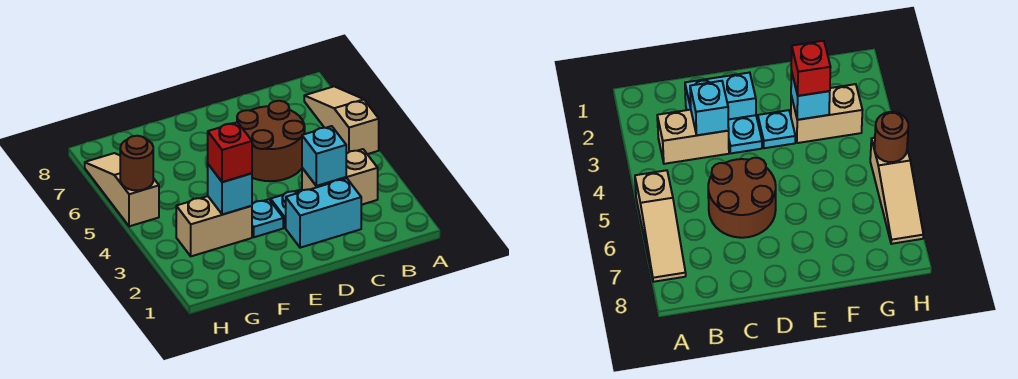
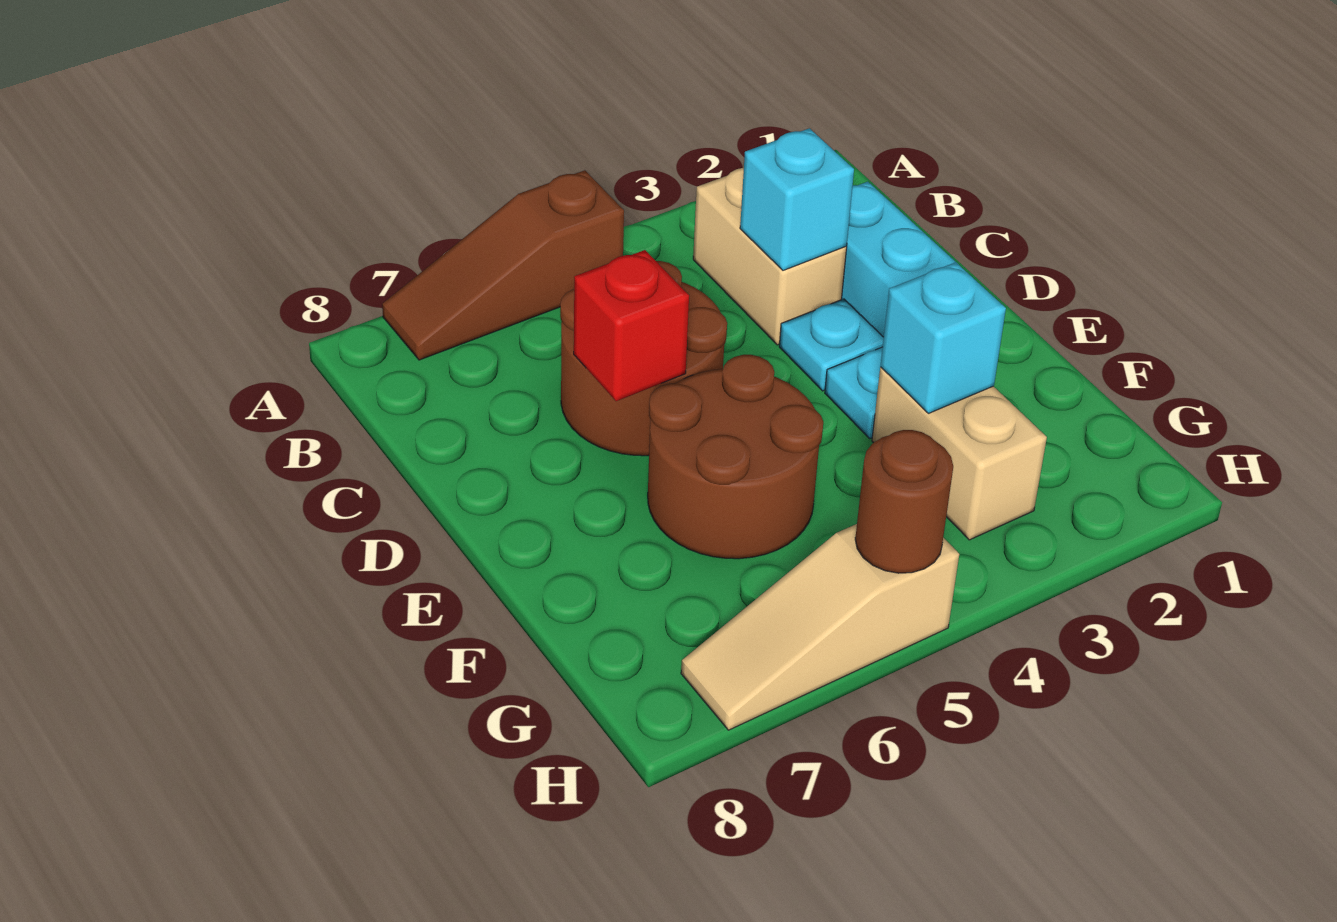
tan slope A5:A7 level 1 top 5 -> brown slope A5:A7 level 1 top 5
none -> brown round brick E5:F6 level 1
red brick F3 level 3 -> red brick D6 level 2

